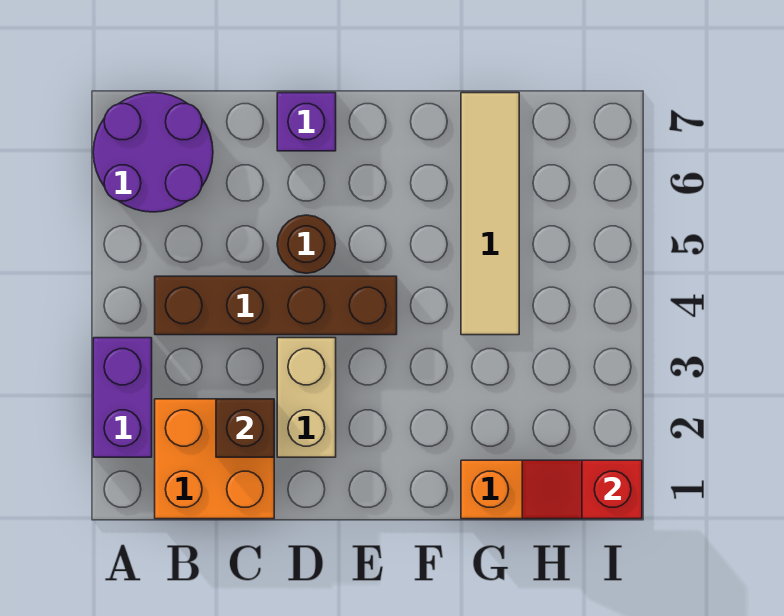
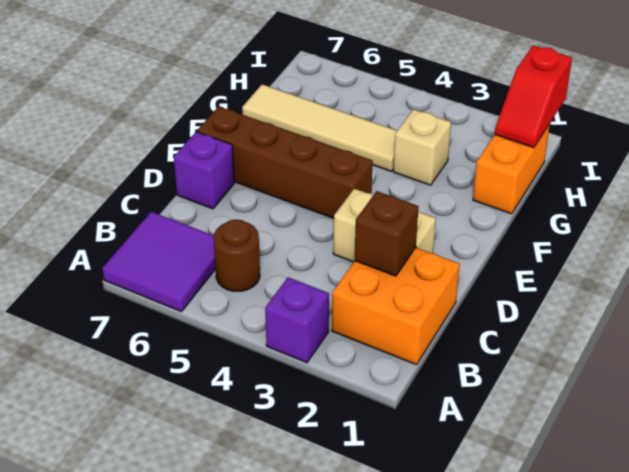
purple brick A2:A3 level 1 -> purple brick A3 level 1
purple round brick A6:B7 level 1 -> purple tile A6:B7 level 1
brown brick B4:E4 level 1 -> brown brick E4:E7 level 1
brown round brick D5 level 1 -> brown round brick B5 level 1
none -> tan brick G3 level 1

